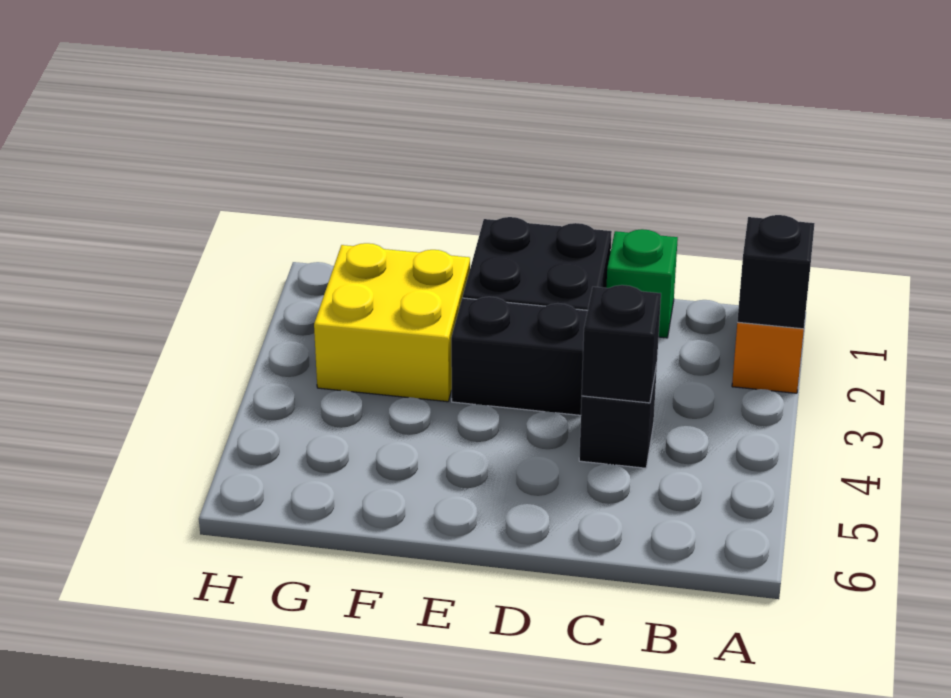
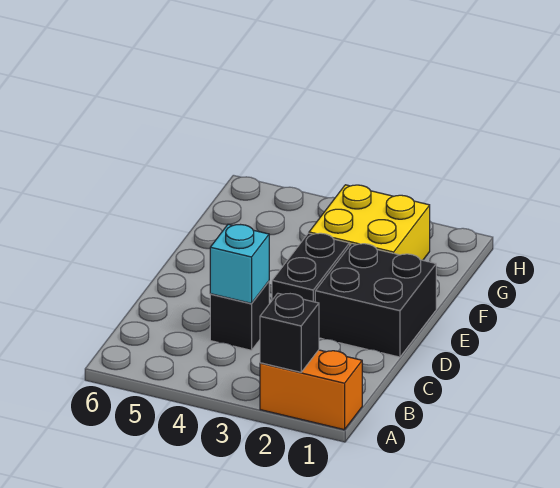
green brick C1 level 1 -> none
black brick C4 level 2 -> cyan brick C4 level 2

